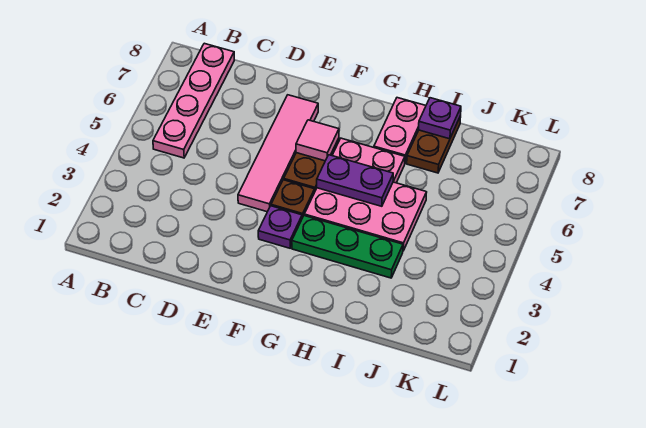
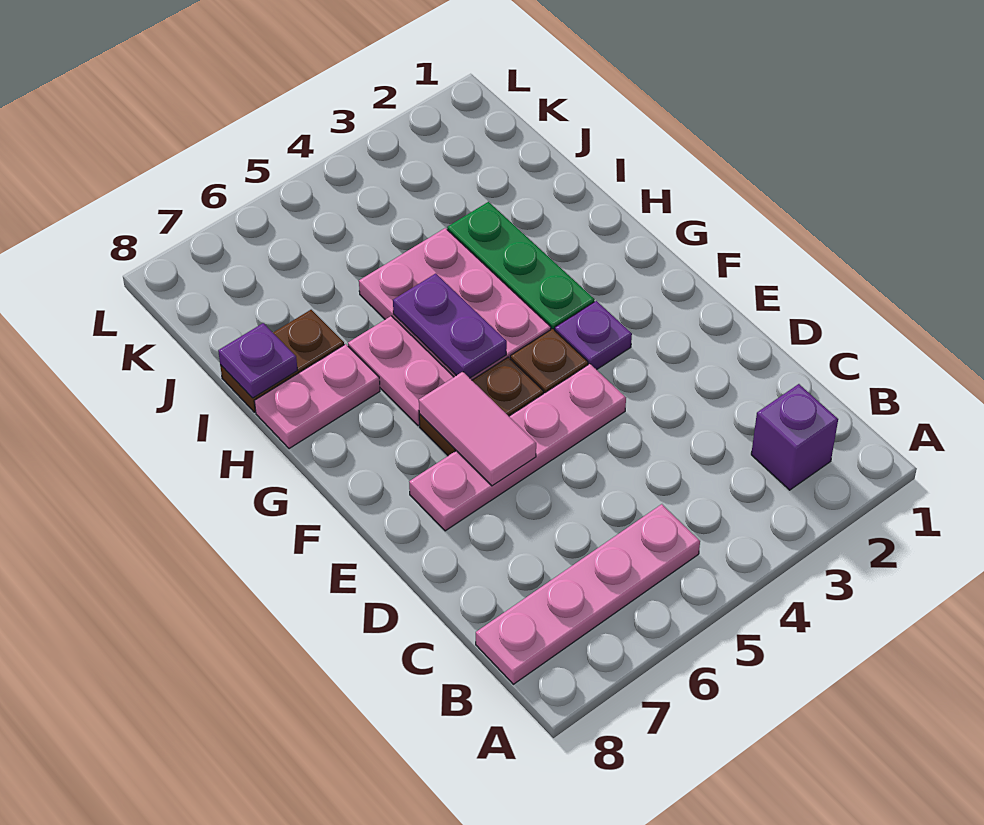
none -> purple brick B2 level 1
pink tile E4:E7 level 1 -> pink plate E4:E7 level 1
pink tile F6 level 2 -> pink tile E6:F6 level 2

